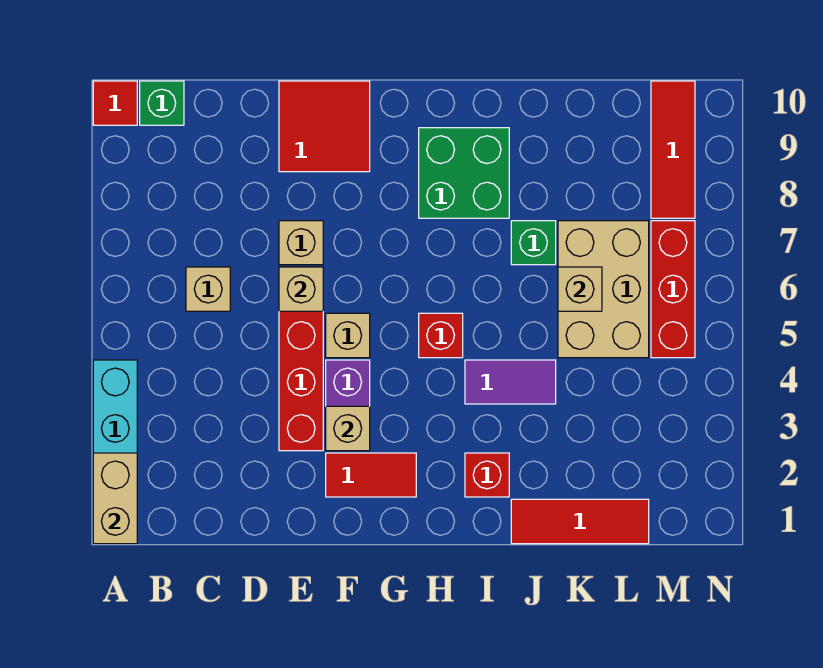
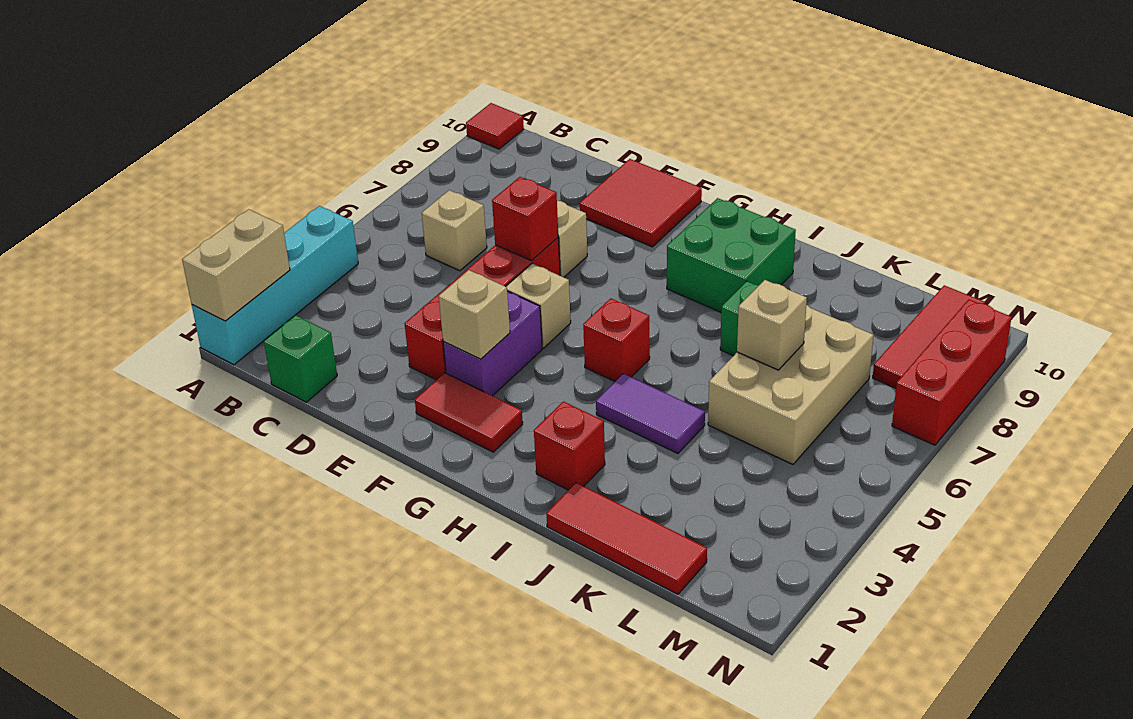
green brick B10 level 1 -> green brick C1 level 1
tan brick E6 level 2 -> red brick E6 level 2
red brick M5:M7 level 1 -> red brick N7:N9 level 1

